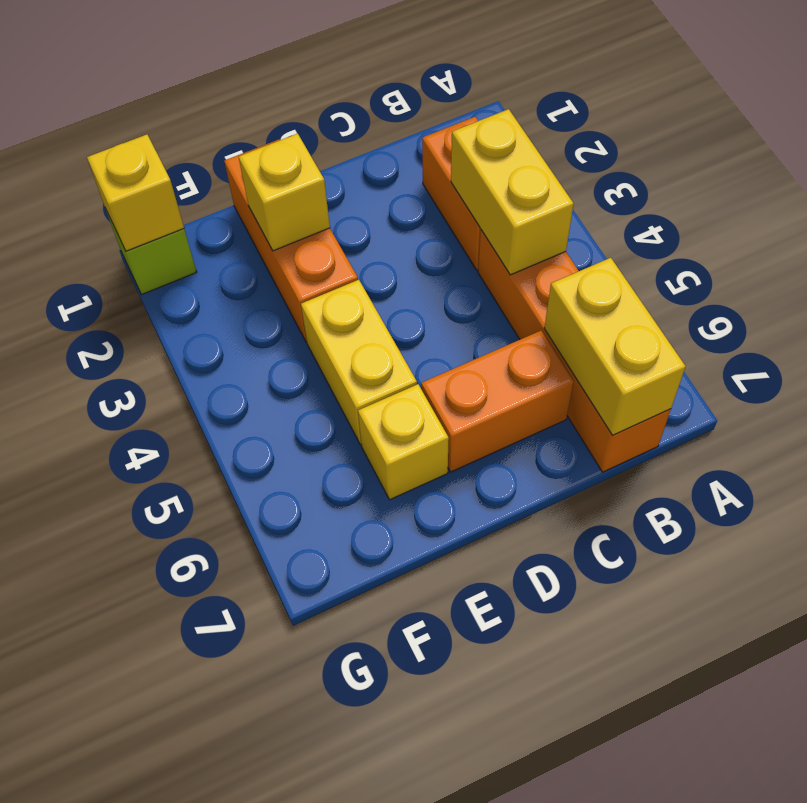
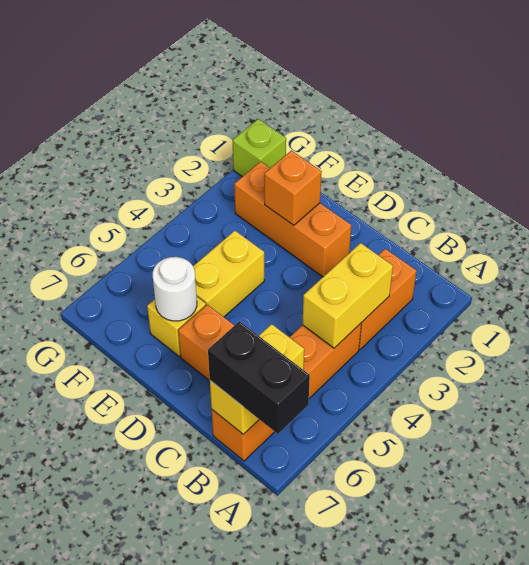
none -> black brick A7:B7 level 3
orange brick E1:E3 level 1 -> orange brick D2:F2 level 1
yellow brick E2 level 2 -> orange brick E2 level 2
none -> white round brick E6 level 2
yellow brick G1 level 2 -> none

